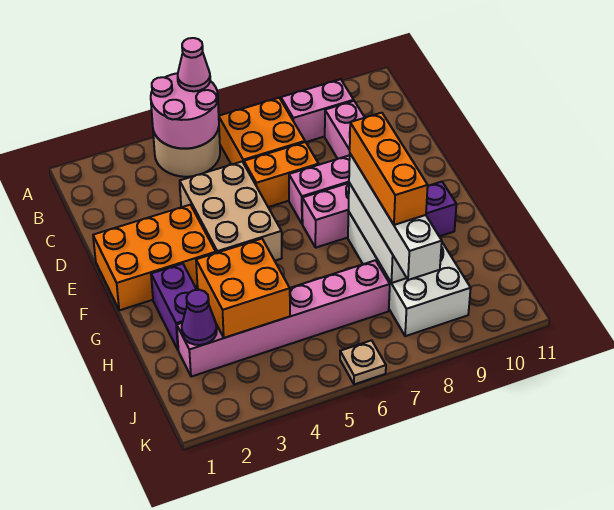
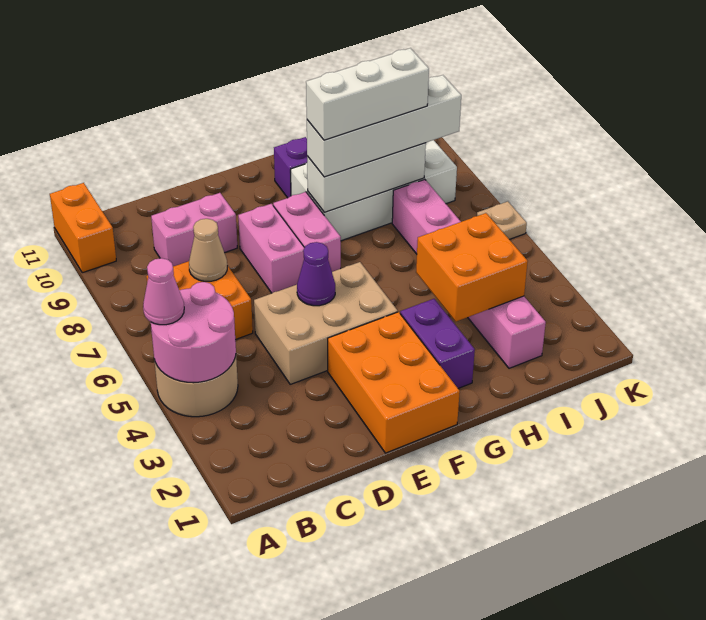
pink brick B8:B9 level 1 -> none
none -> tan cone C7 level 2
orange brick D6:D7 level 1 -> orange brick A10:A11 level 1
purple brick G2:H2 level 1 -> purple brick G2:G3 level 1
orange brick G8:I8 level 4 -> white brick G8:I8 level 4
purple cone I2 level 2 -> purple cone E5 level 2

